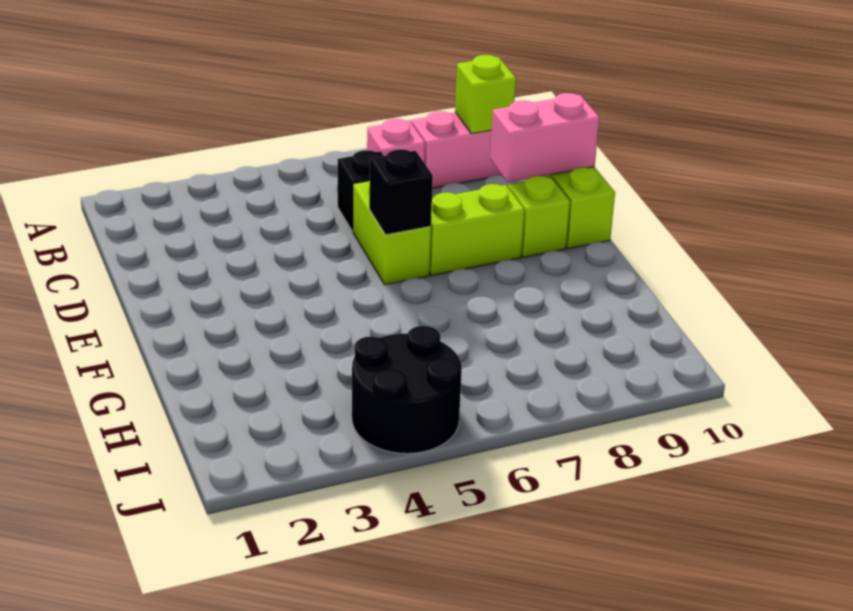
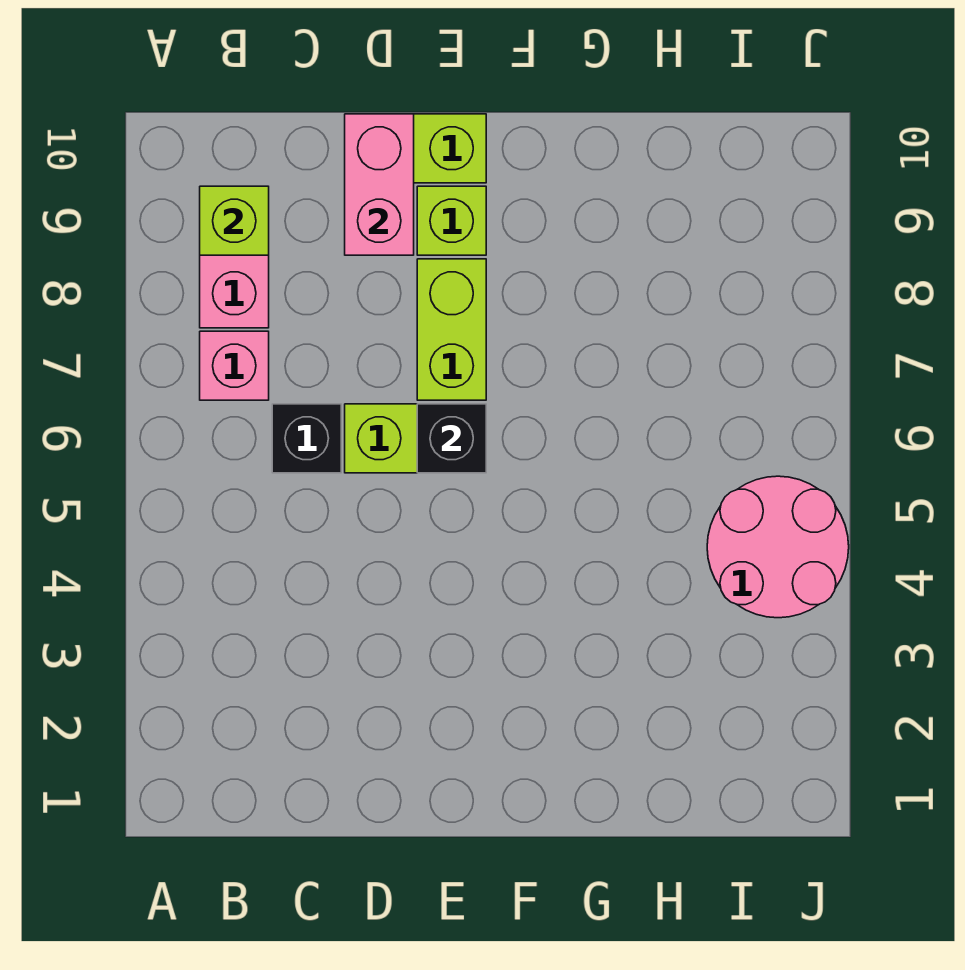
black round brick I4:J5 level 1 -> pink round brick I4:J5 level 1

